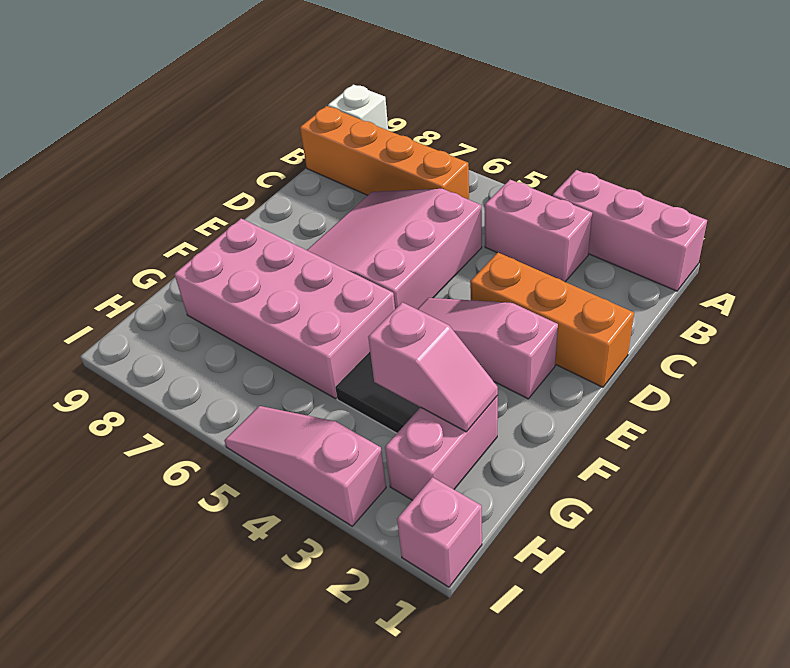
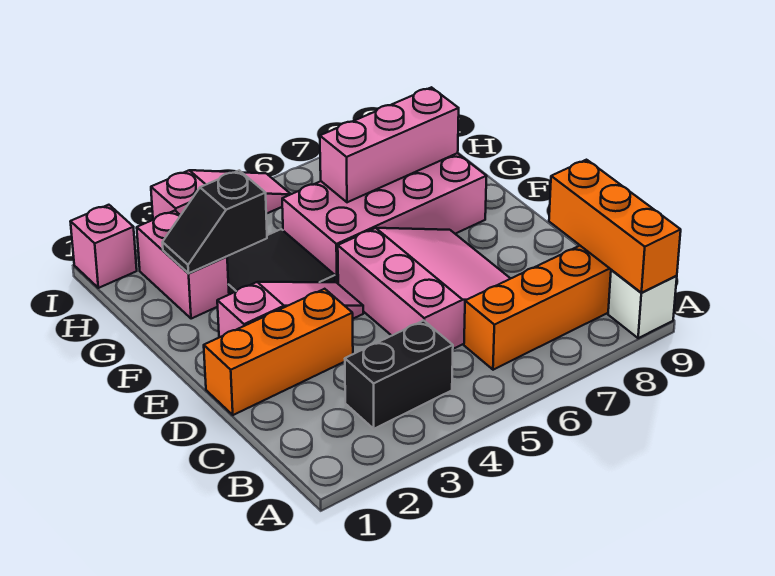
pink brick A1:A3 level 1 -> pink brick G6:G8 level 2
none -> orange brick A9:C9 level 2
pink brick B3:B4 level 1 -> black brick B3:B4 level 1
pink slope G2:G3 level 2 top 3 -> black slope G2:G3 level 2 top 3

